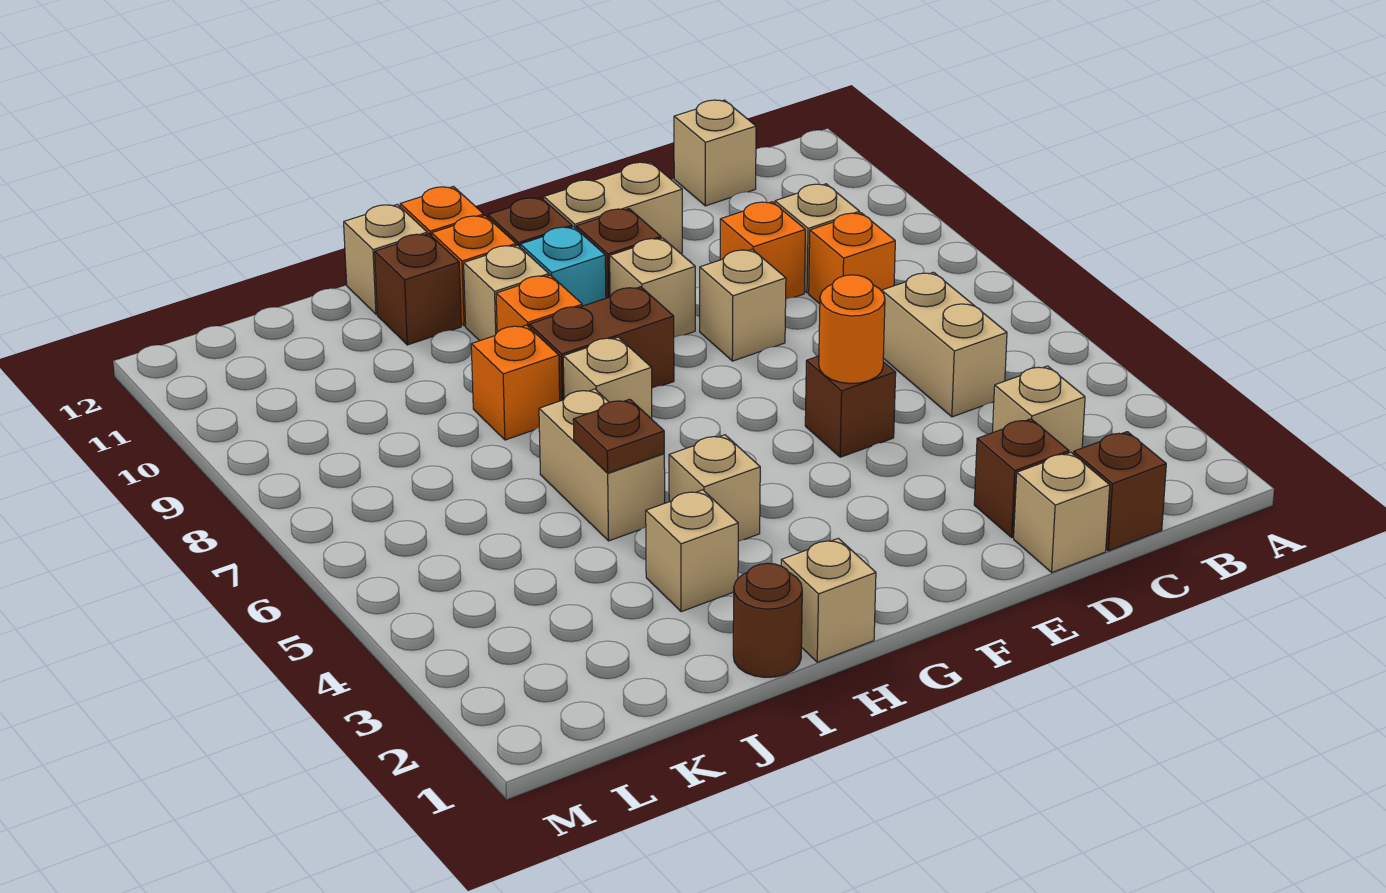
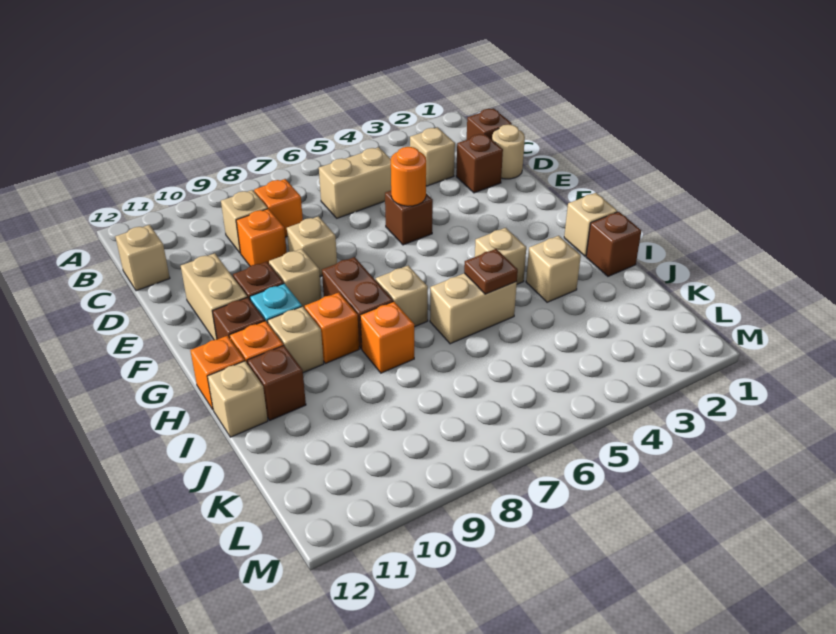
tan brick D1 level 1 -> tan round brick D1 level 1
brown round brick I1 level 1 -> brown brick I1 level 1

